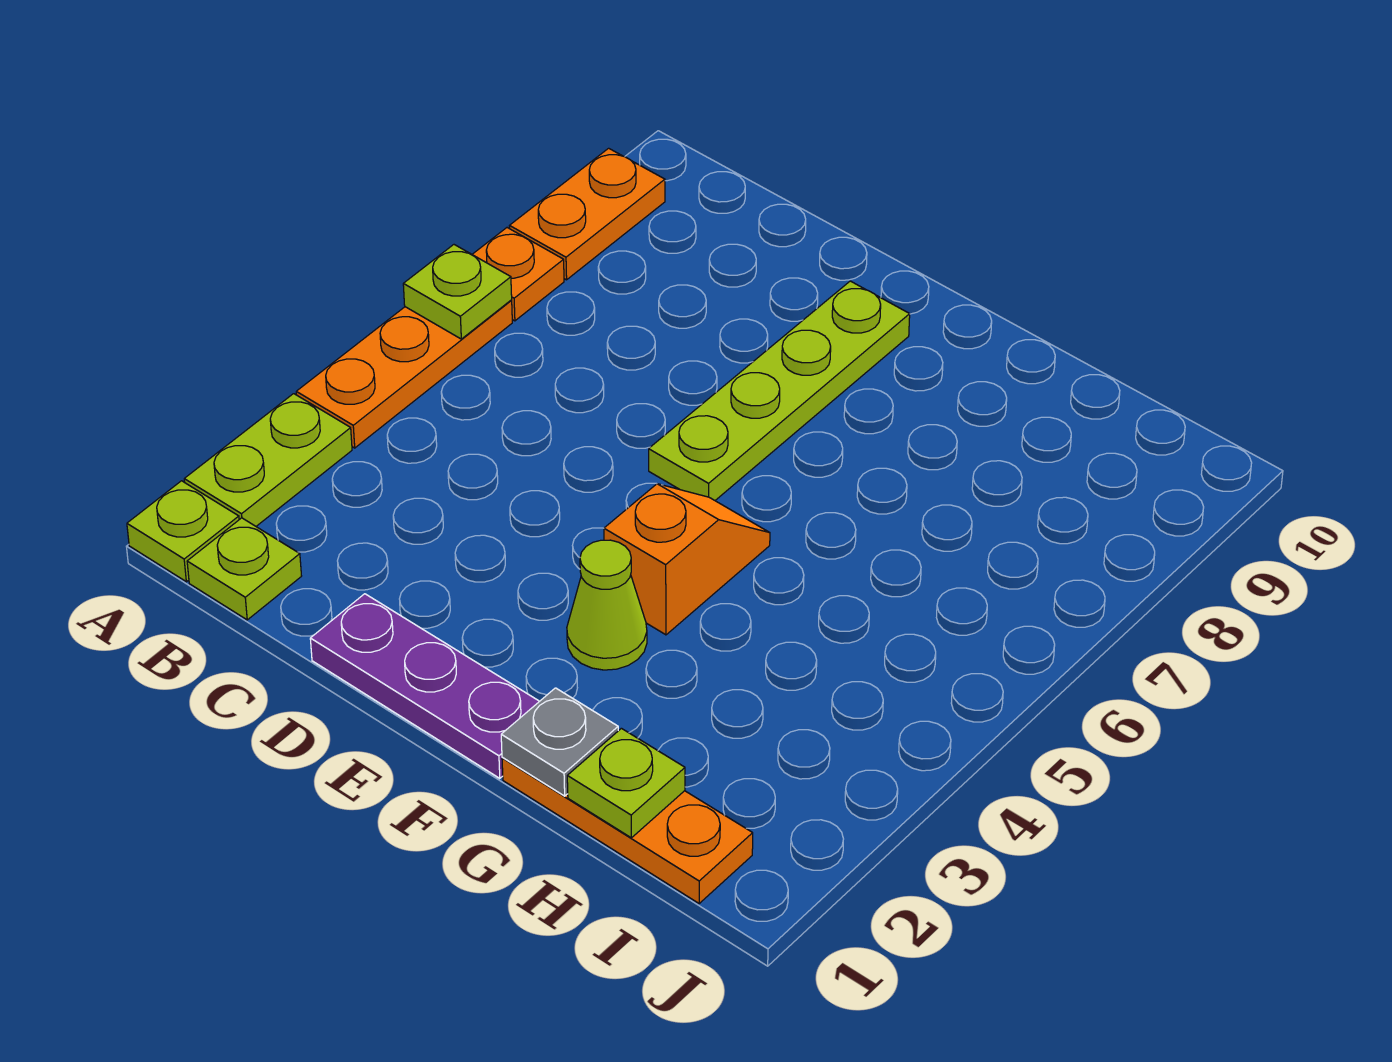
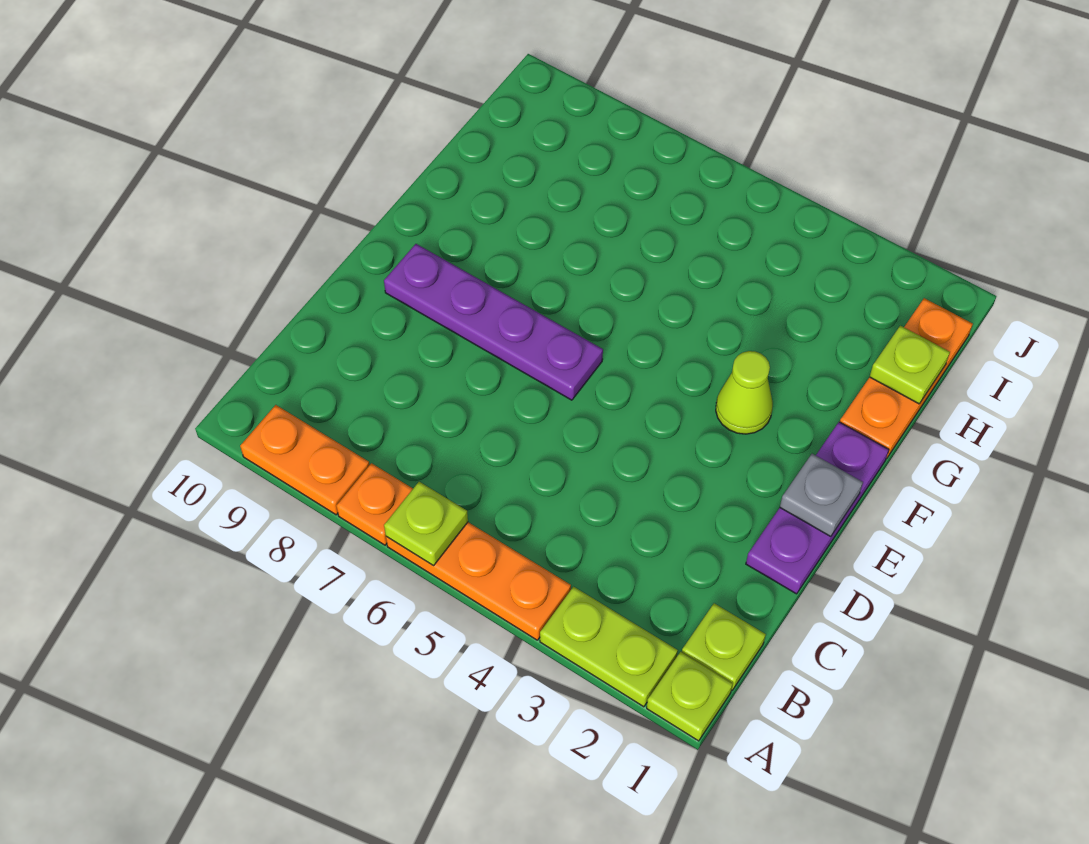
lime plate E6:E9 level 1 -> purple plate E6:E9 level 1
orange slope F4:F5 level 1 top 4 -> none
grey plate G1 level 2 -> grey plate E1 level 2

